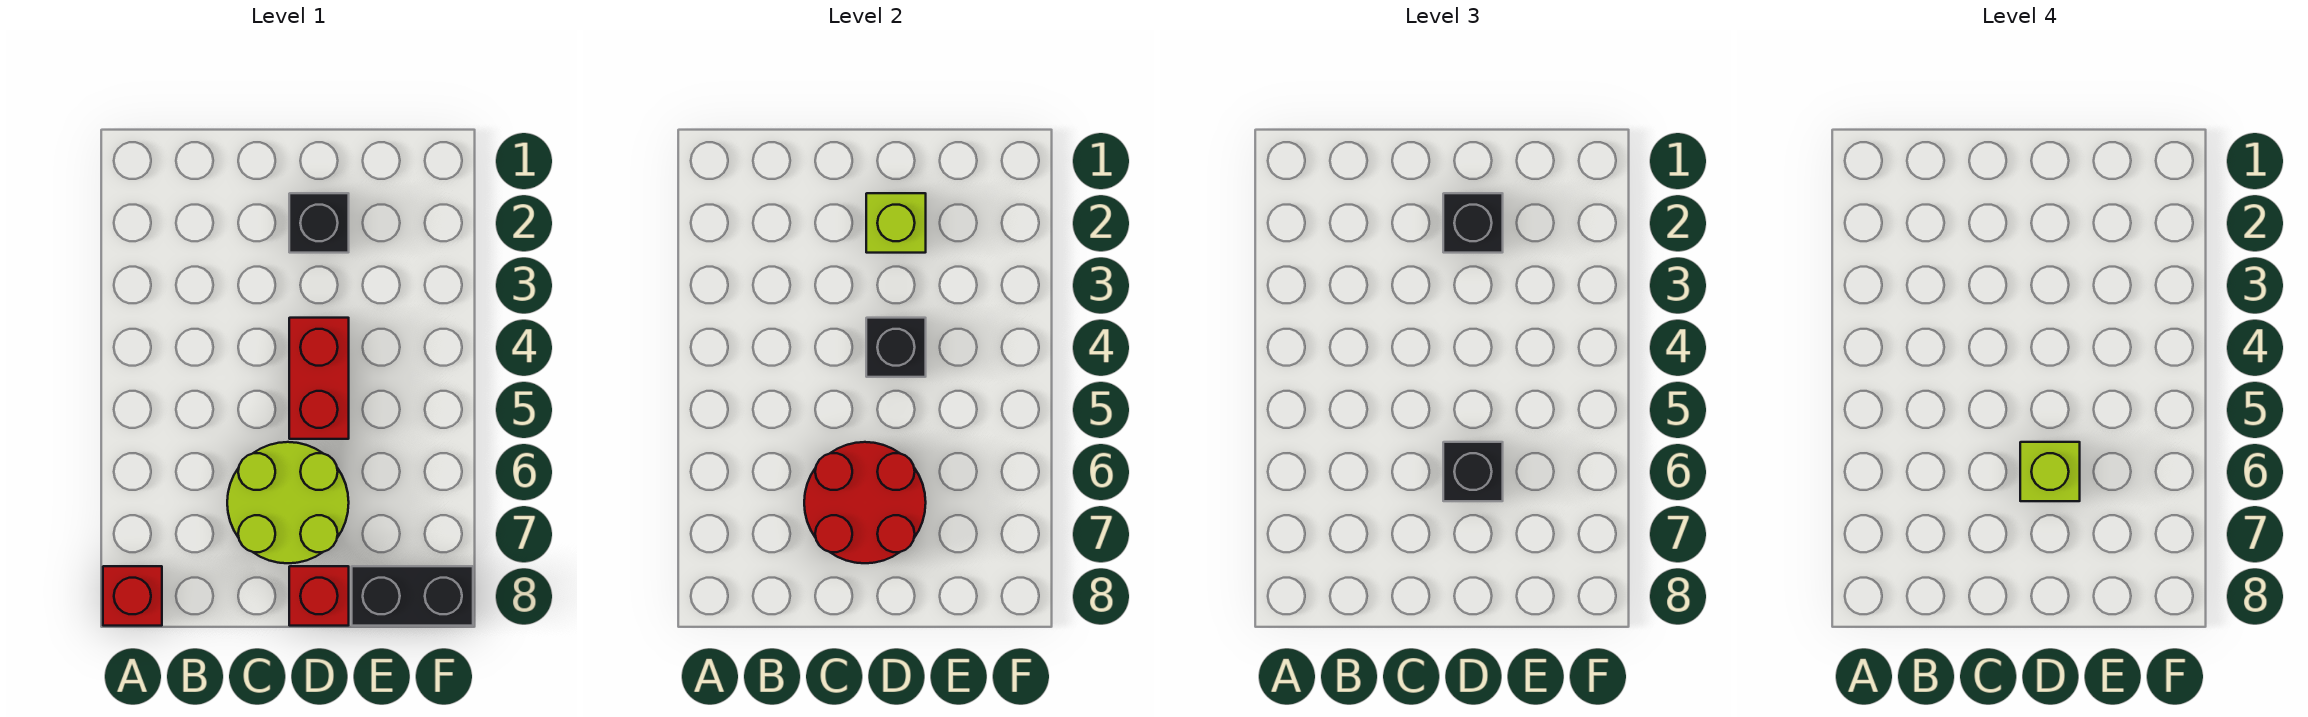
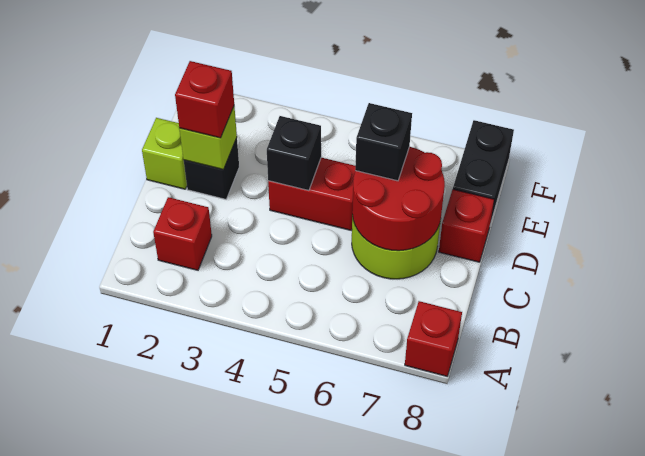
none -> red brick B2 level 1
black brick D2 level 3 -> red brick D2 level 3
lime brick D6 level 4 -> lime brick D1 level 1

